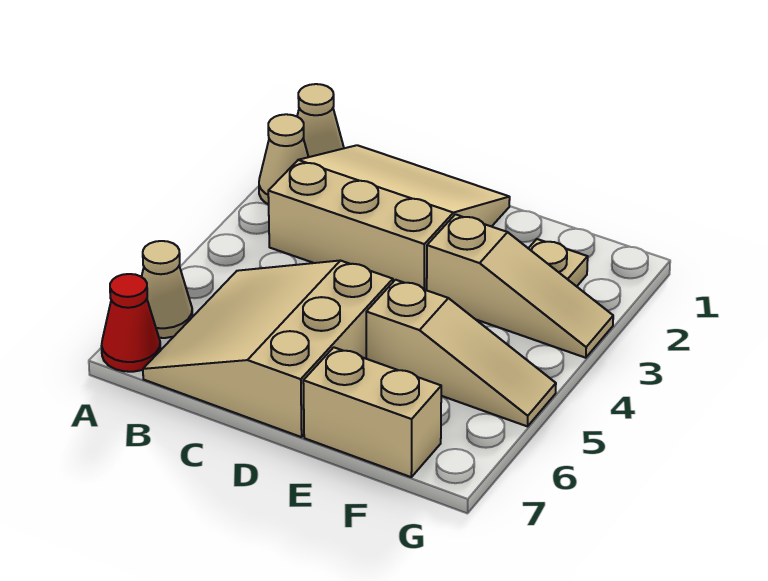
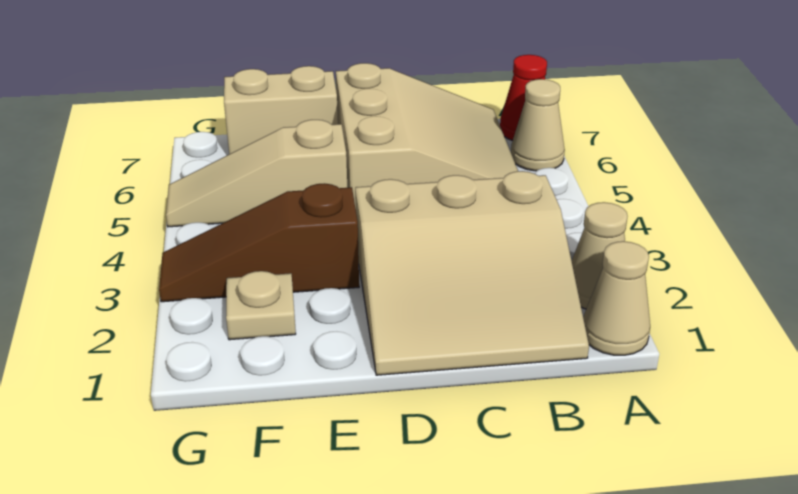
tan slope E3:G3 level 1 top E -> brown slope E3:G3 level 1 top E

